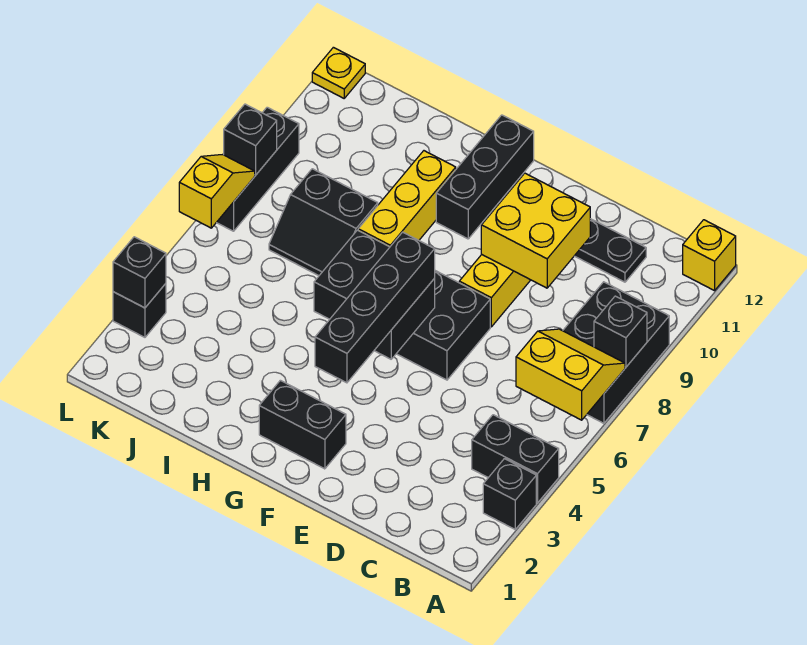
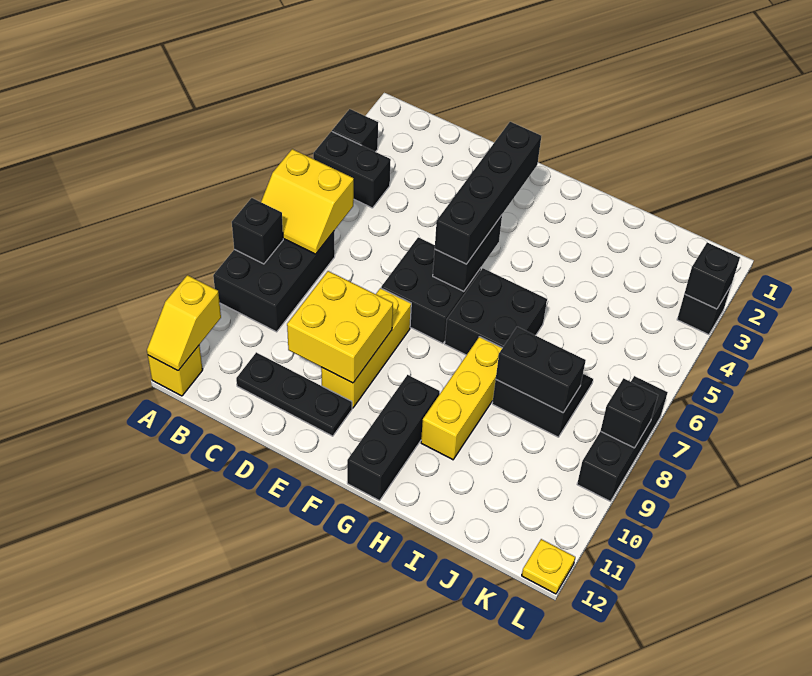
black brick F2:G2 level 1 -> black brick I8:J8 level 2
yellow slope L6:L7 level 2 top 6 -> yellow slope A11:A12 level 2 top 11

